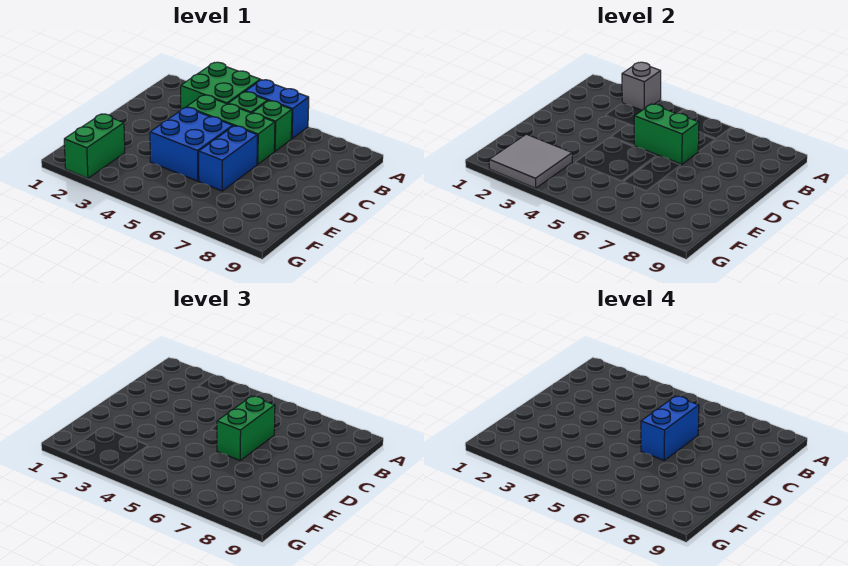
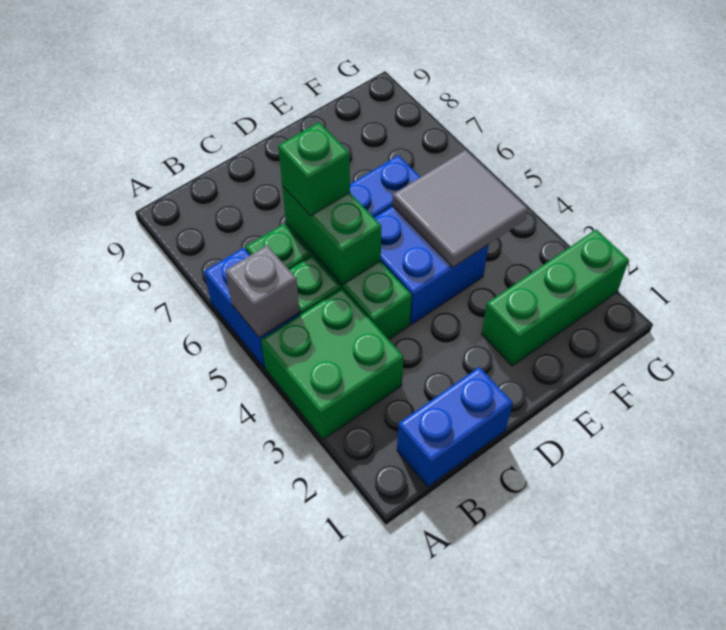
grey brick A3 level 2 -> grey brick A5 level 2
green brick C6:D6 level 3 -> green brick C6 level 3
blue brick C6:D6 level 4 -> blue brick B1:C1 level 1
green brick F2:G2 level 1 -> green brick E2:G2 level 1
grey tile F2:G3 level 2 -> grey tile E4:F5 level 2

